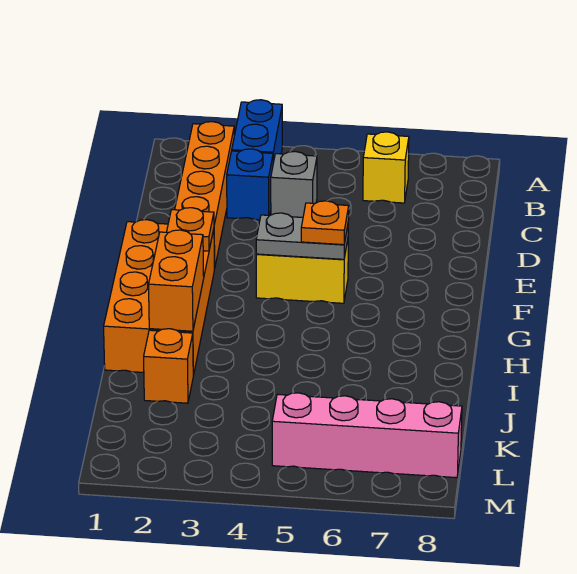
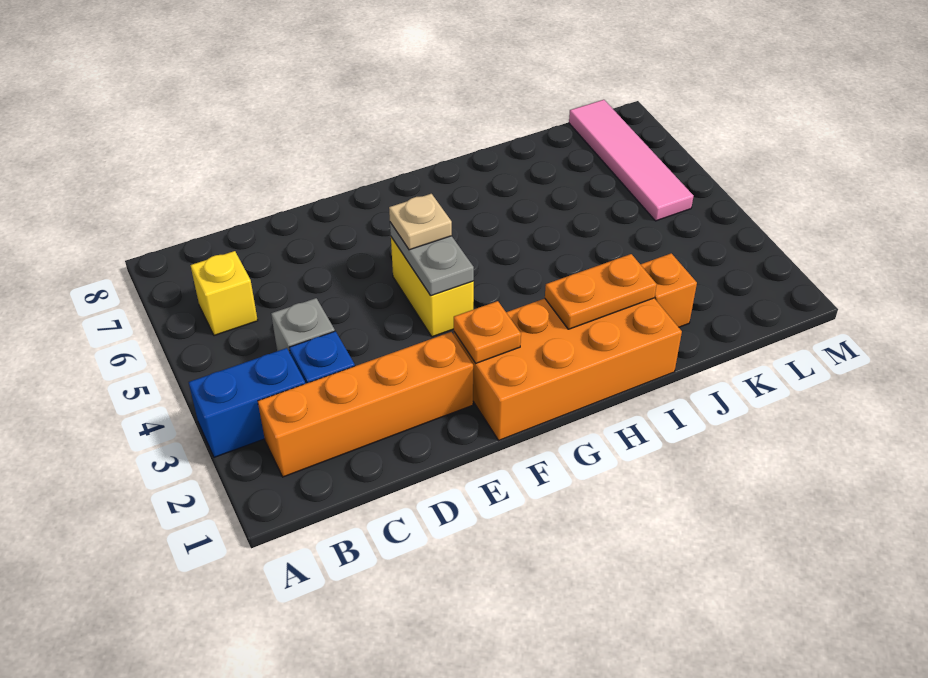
orange plate F5 level 3 -> tan plate F5 level 3
orange brick H2:I2 level 2 -> orange plate H2:I2 level 2
pink brick L5:L8 level 1 -> pink tile L5:L8 level 1

